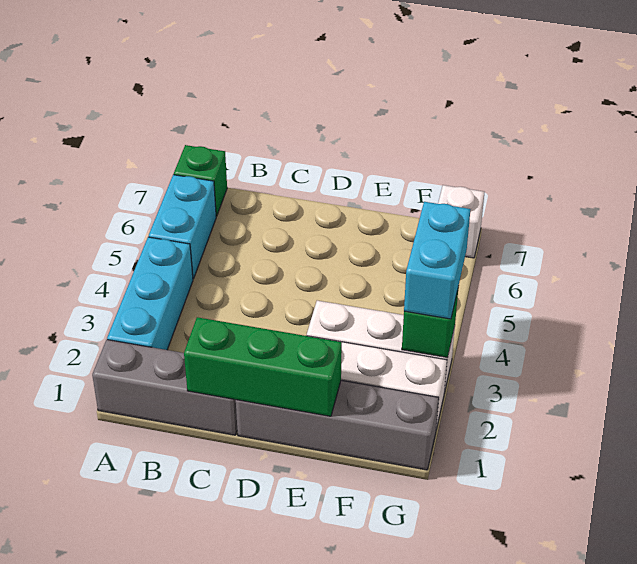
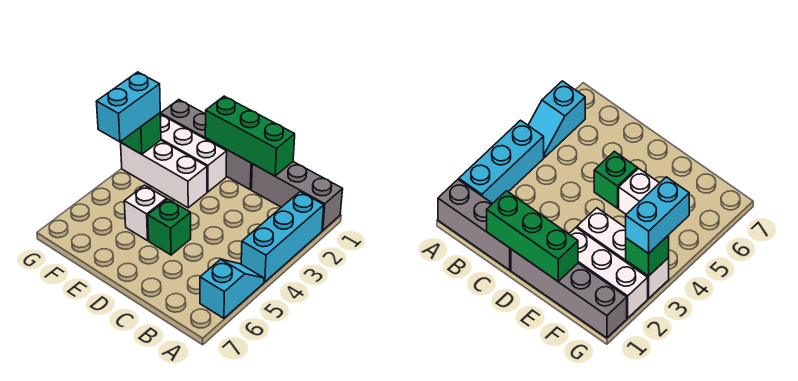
cyan brick A5:A6 level 1 -> cyan slope A5:A6 level 1 top 6
green brick A7 level 1 -> green brick D5 level 1
white brick G7 level 1 -> white brick E5 level 1

